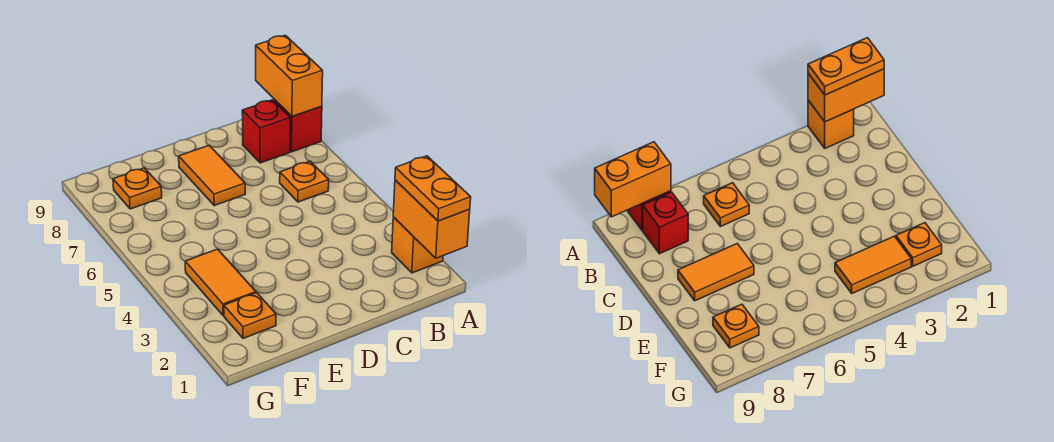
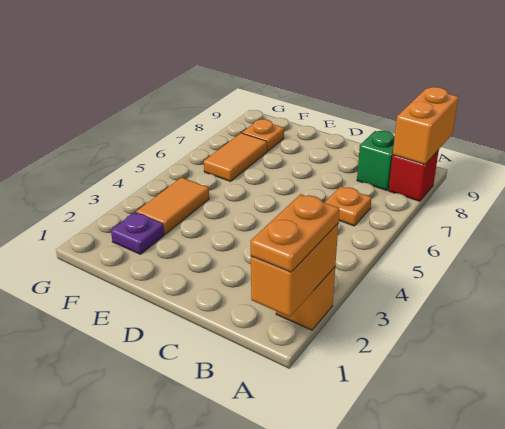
red brick B8 level 1 -> green brick B8 level 1
orange tile D7:D8 level 1 -> orange tile F6:F7 level 1
orange plate F2 level 1 -> purple plate F2 level 1

